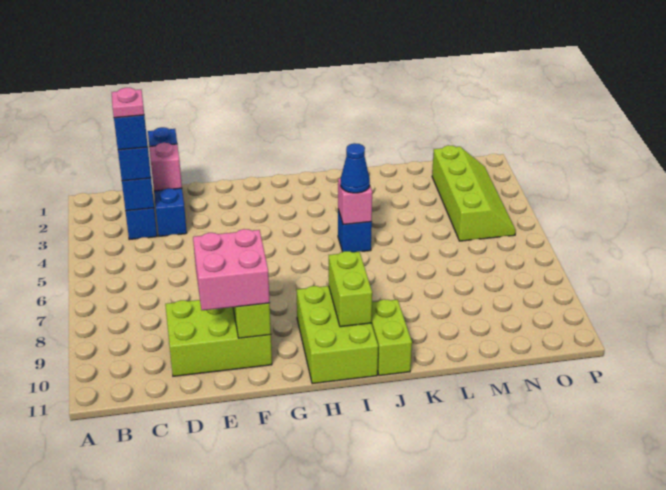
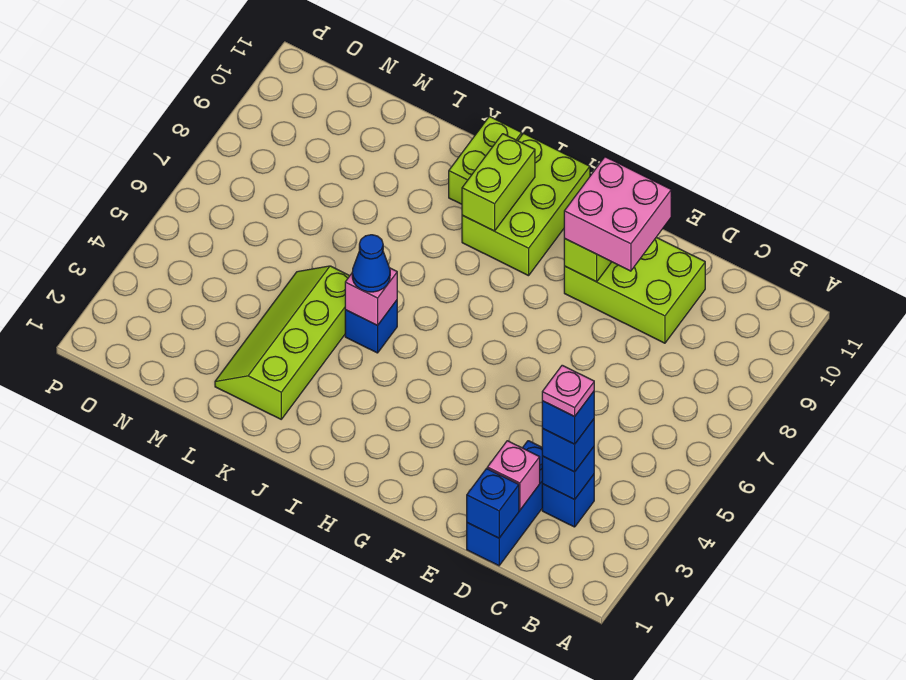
lime slope N2:O5 level 1 top N -> lime slope K2:L5 level 1 top K

